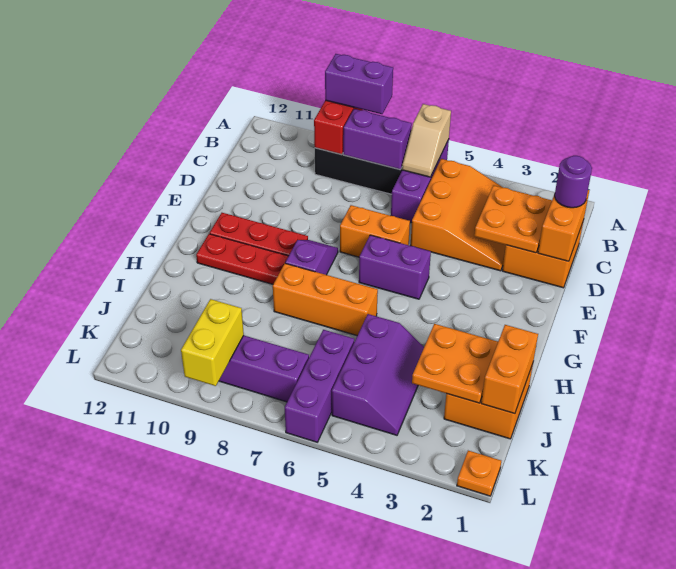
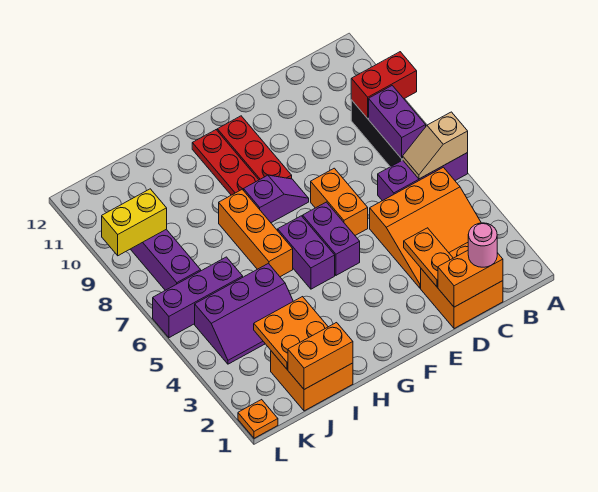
purple brick A8:A9 level 3 -> purple brick G5:G6 level 1
purple round brick C1 level 3 -> pink round brick C1 level 3
orange plate C2:D3 level 2 -> orange plate D2:D3 level 2

